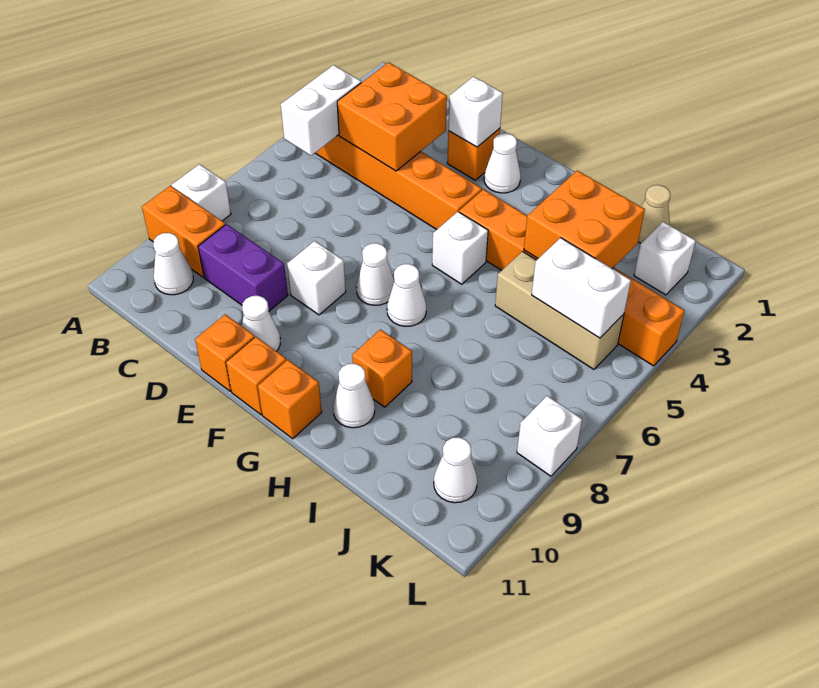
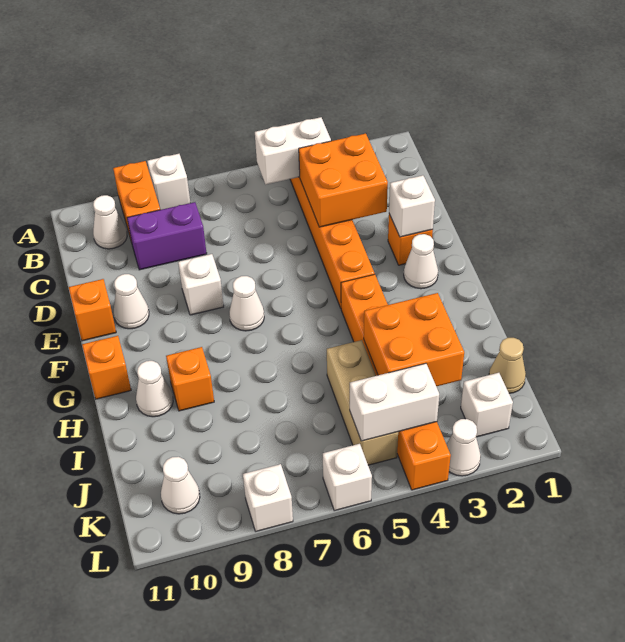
purple brick C9:D9 level 1 -> purple brick C8:C9 level 1
orange brick F11 level 1 -> none
white brick G5 level 1 -> white brick L6 level 1
white cone G7 level 1 -> white cone L3 level 1
white brick J5:K5 level 2 -> white brick K4:K5 level 2

